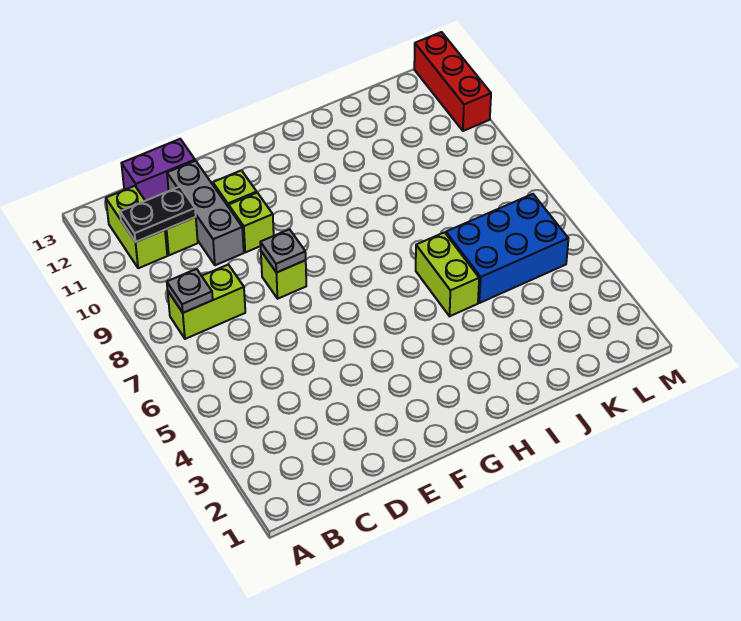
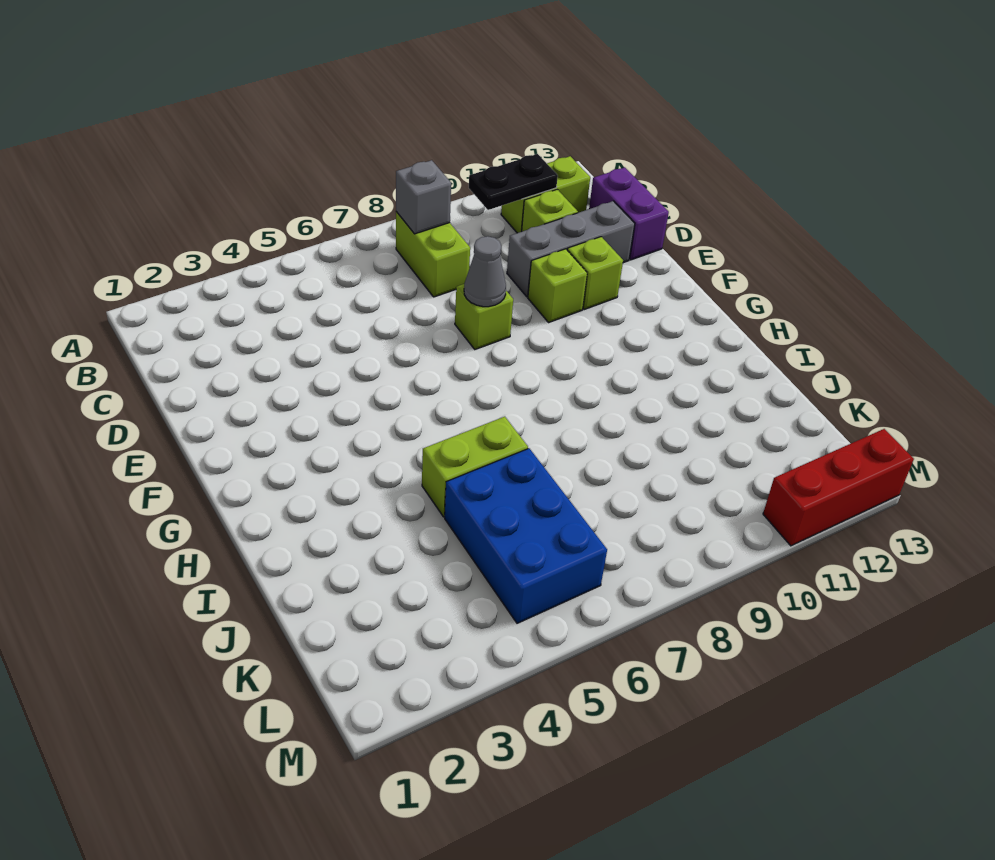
grey plate B8 level 2 -> grey brick B8 level 2
black plate B11:C11 level 2 -> black plate B10:B11 level 2
grey plate E8 level 2 -> grey cone E8 level 2

